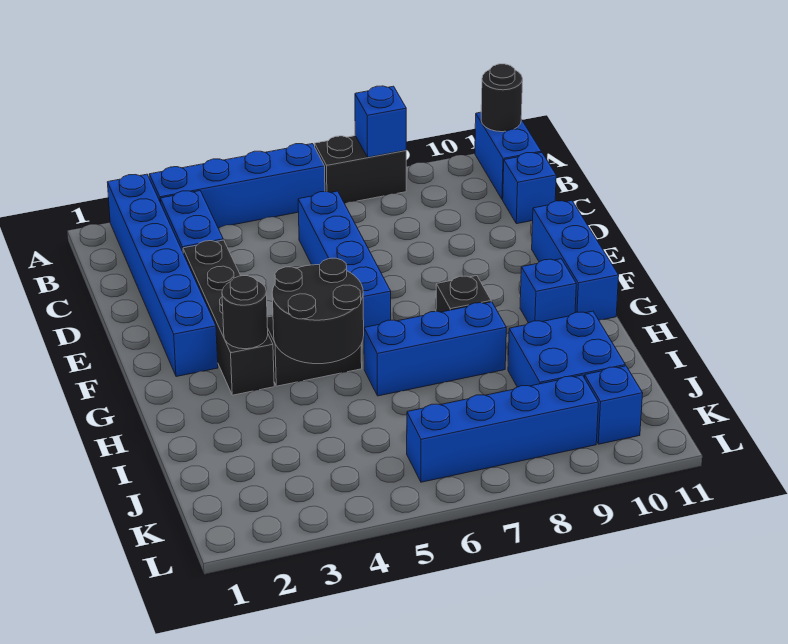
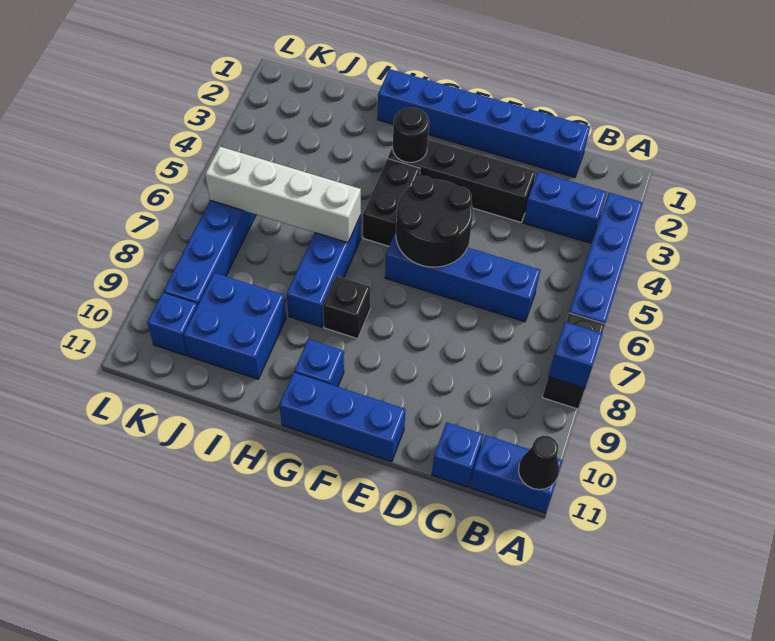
blue brick A2:F2 level 1 -> blue brick C1:H1 level 1
black round brick A11 level 2 -> black cone A11 level 2
black round brick G4:H5 level 2 -> black round brick E5:F6 level 2
none -> white brick H6:K6 level 2

